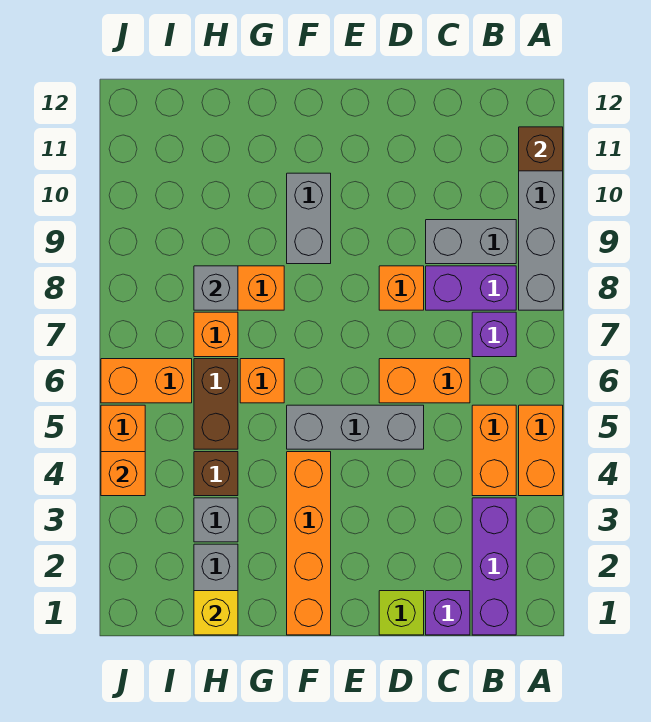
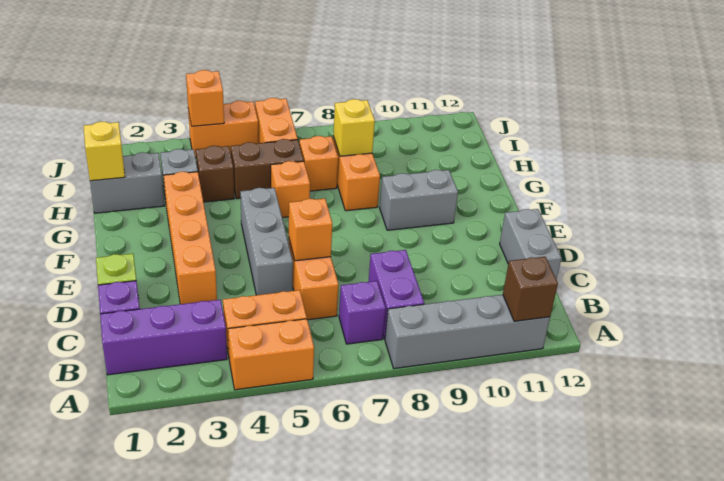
grey brick B9:C9 level 1 -> grey brick C12:D12 level 1
orange brick D8 level 1 -> orange brick D6 level 2
orange brick F1:F4 level 1 -> orange brick D3:G3 level 1
grey brick H8 level 2 -> yellow brick H8 level 2

